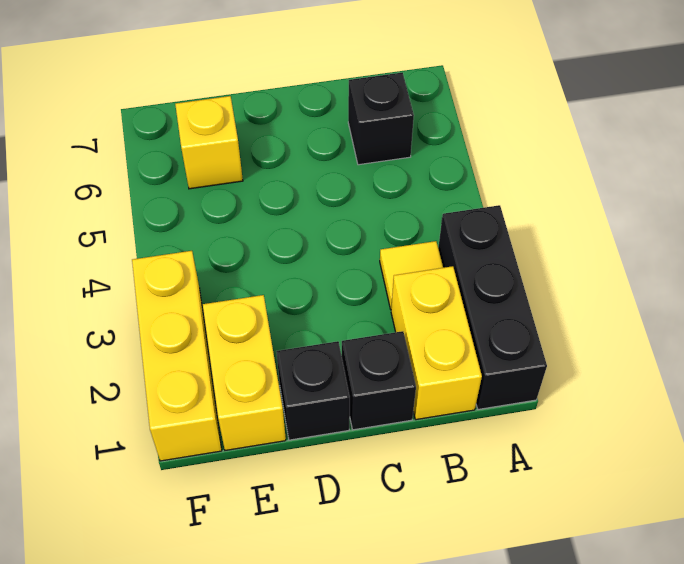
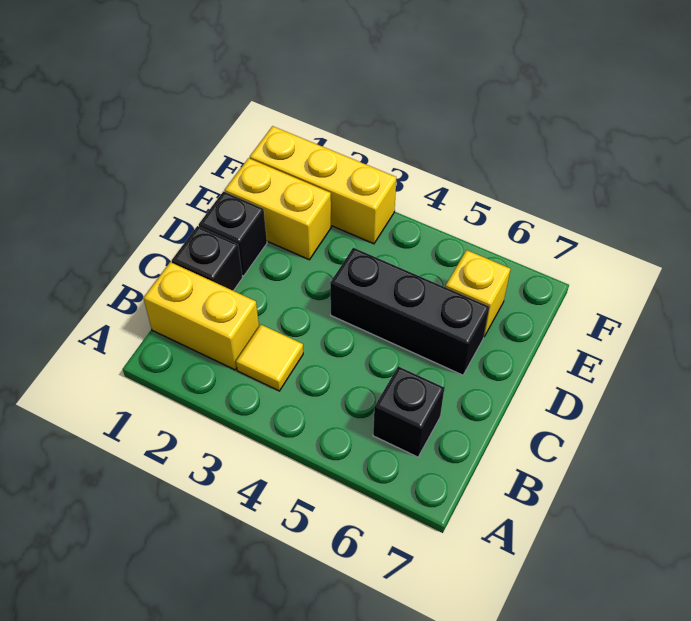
black brick A1:A3 level 1 -> black brick D4:D6 level 1

